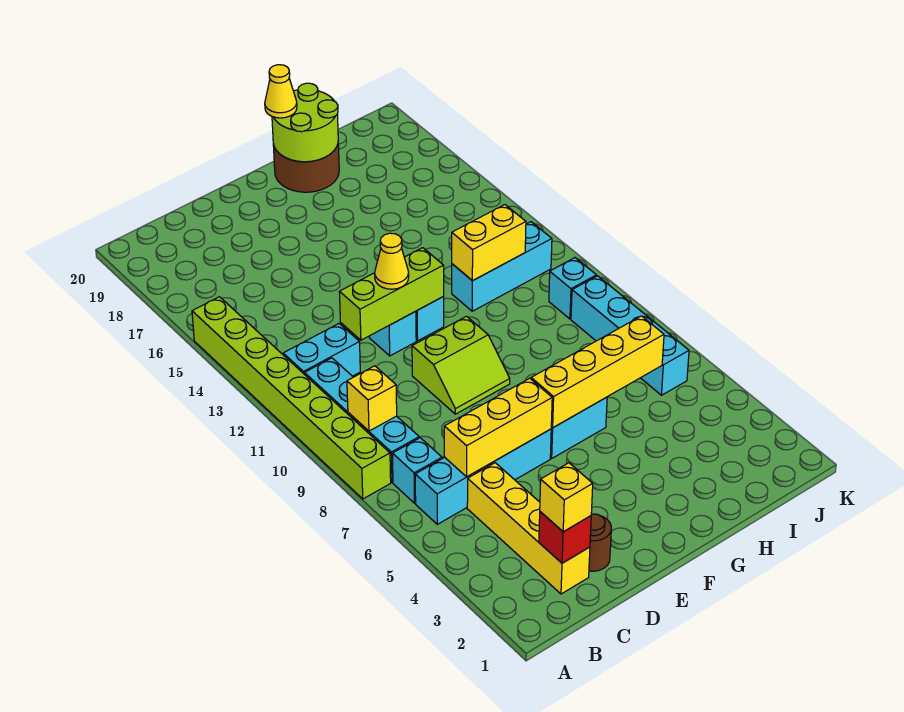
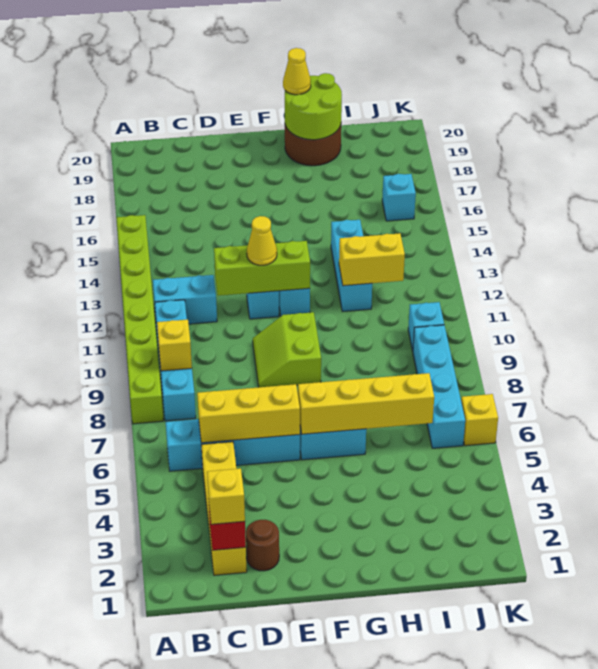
cyan brick B7 level 1 -> cyan brick J16 level 1
lime slope E9:F10 level 1 top 10 -> lime slope E9:F10 level 1 top F
cyan brick H12:J12 level 1 -> cyan brick H12:H14 level 1
none -> yellow brick K6 level 1

